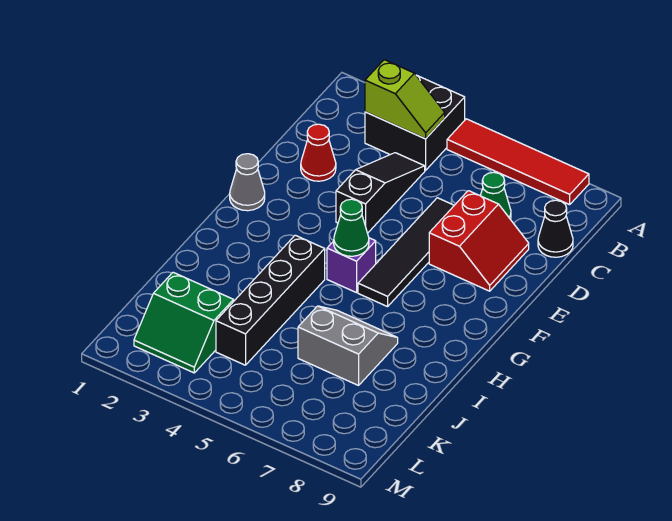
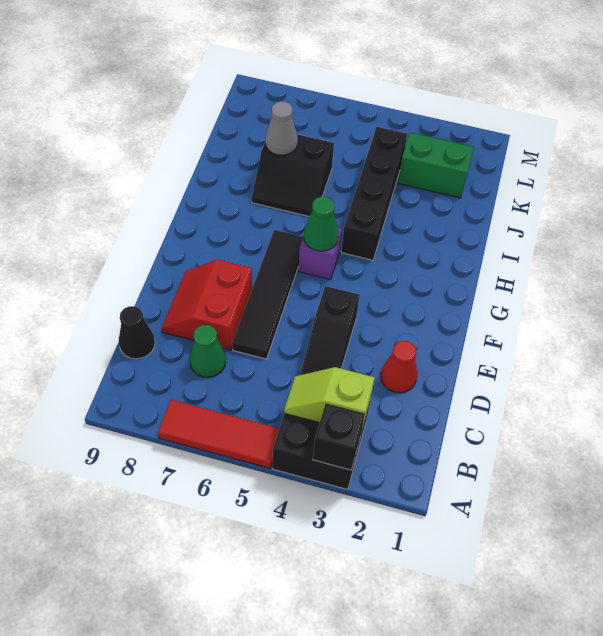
none -> black brick A3 level 2
red tile A5:A8 level 1 -> red tile A5:A7 level 1
grey cone F1 level 1 -> grey cone J7 level 2
grey slope I6:J7 level 1 top J -> black slope I6:J7 level 1 top J

